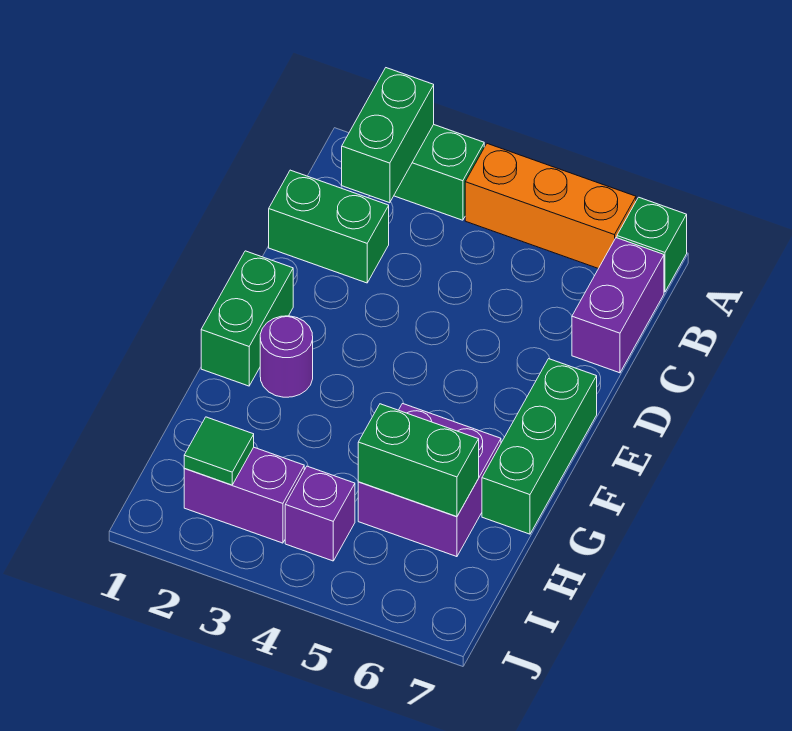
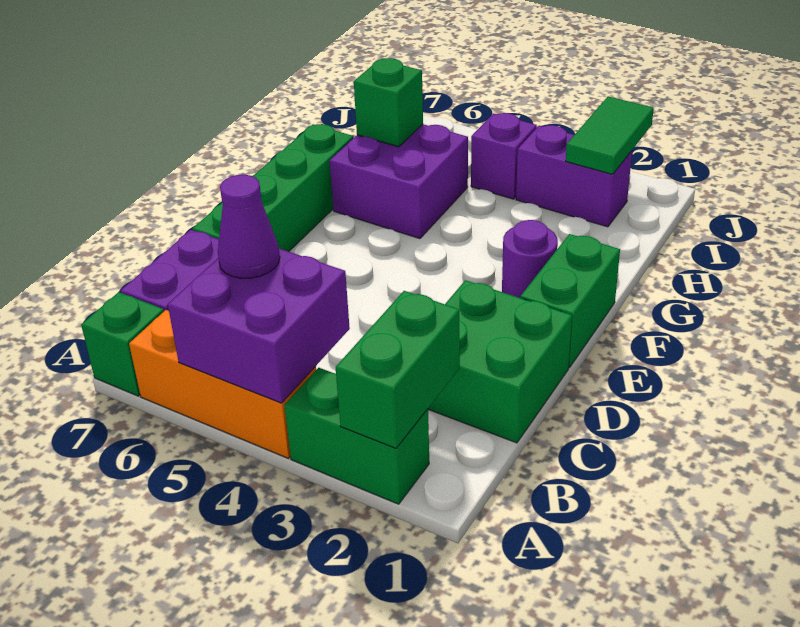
none -> purple brick A4:B5 level 2
none -> purple cone B5 level 3
green brick C1:C2 level 1 -> green brick C1:D2 level 1
green brick E7:G7 level 1 -> green brick D7:G7 level 1
green brick H5:H6 level 2 -> green brick H6 level 2
green tile I2 level 2 -> green tile I2:J2 level 2

